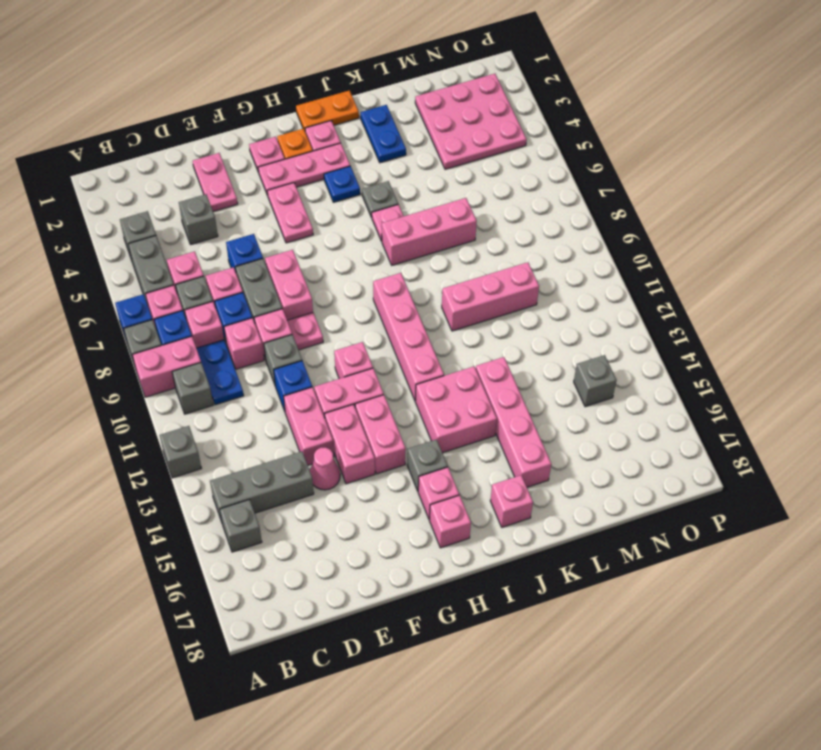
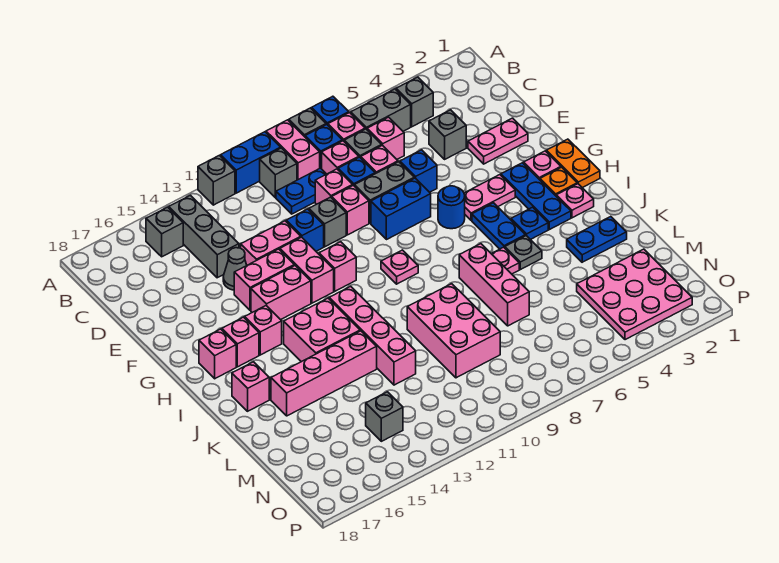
none -> blue brick A10:A11 level 1
pink cone E14 level 1 -> grey cone E14 level 1
pink brick F7:F8 level 1 -> blue brick F7:F8 level 1
pink plate F9 level 1 -> pink plate H9 level 1
pink plate G3:I3 level 1 -> blue plate G3:I3 level 1
none -> blue round brick G6 level 1
none -> blue plate H5:I5 level 1
grey brick H15 level 1 -> pink brick H15 level 1
orange plate I1:J1 level 1 -> orange plate G1:H1 level 1
pink brick I9:I12 level 1 -> pink brick I12:L12 level 1
pink brick K10:M10 level 1 -> pink brick K9:M10 level 1

